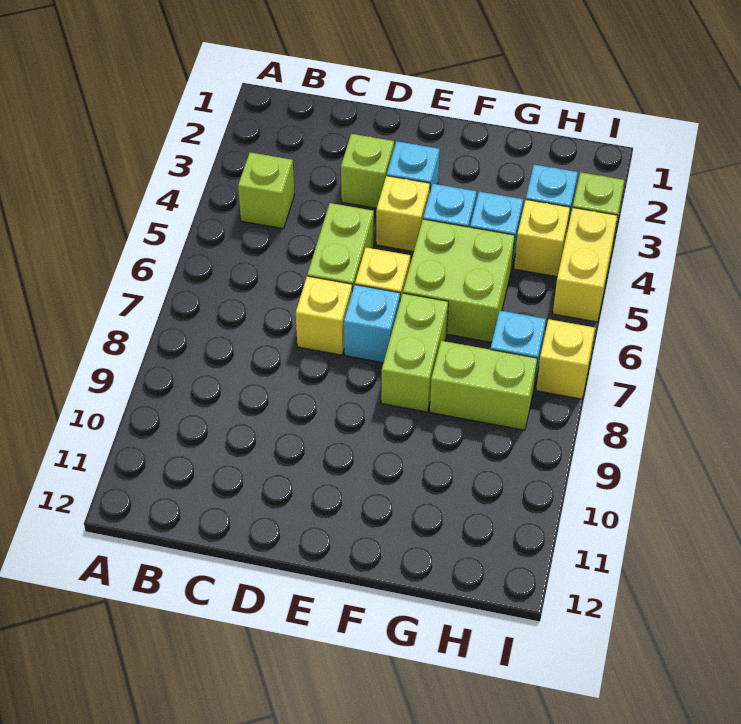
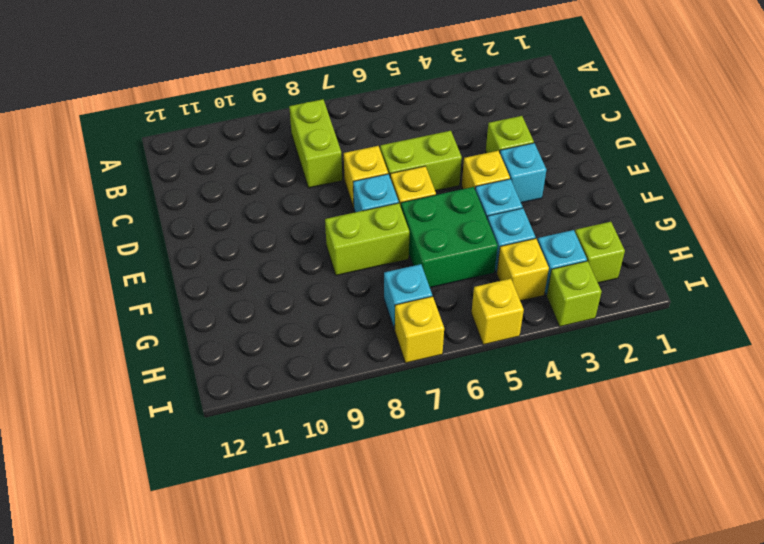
lime brick B4 level 1 -> lime brick H2 level 1
lime brick F5:G6 level 1 -> green brick F5:G6 level 1
lime brick G8:H8 level 1 -> lime brick B8:C8 level 1
yellow brick I4:I5 level 1 -> yellow brick I5 level 1

